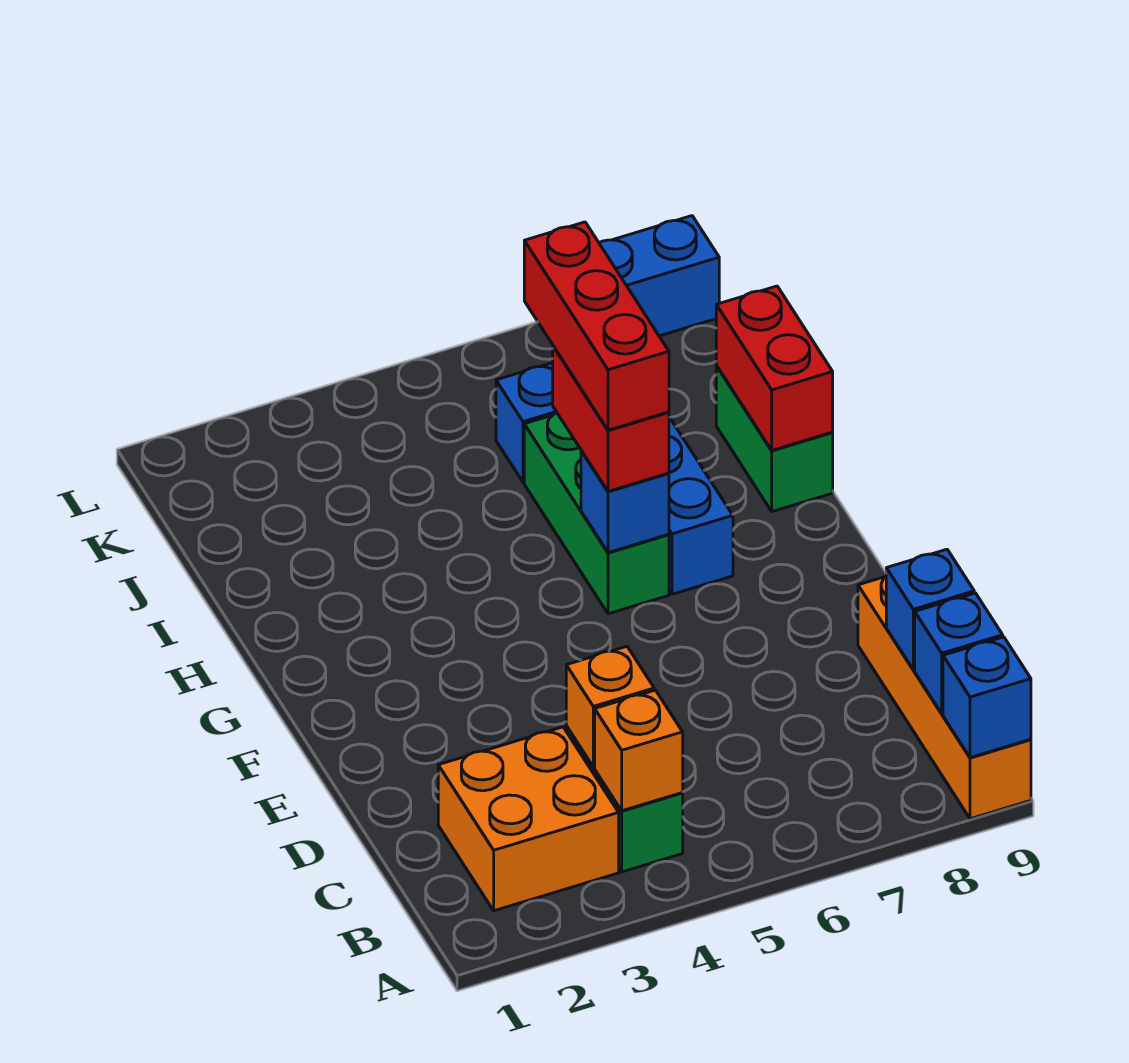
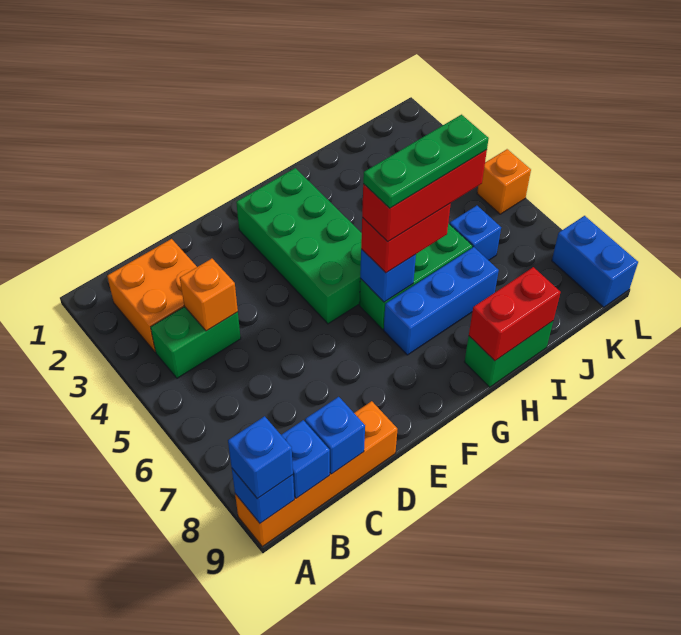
none -> blue brick A9 level 3
orange brick B4 level 2 -> orange brick L5 level 1
none -> green brick F2:G5 level 1
none -> green plate G6:I6 level 5

